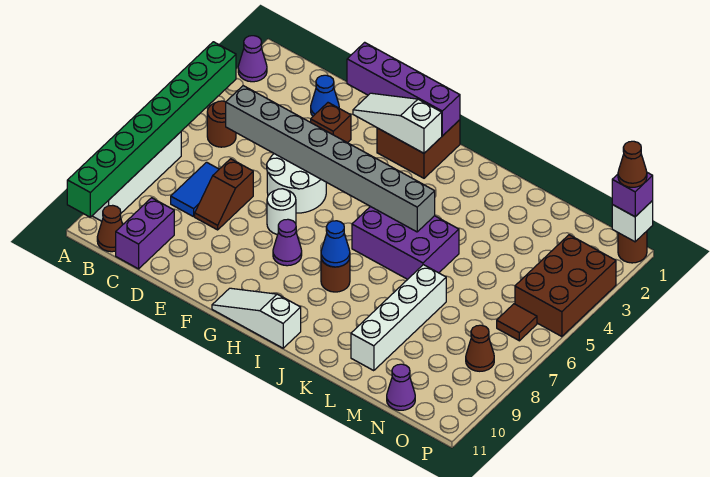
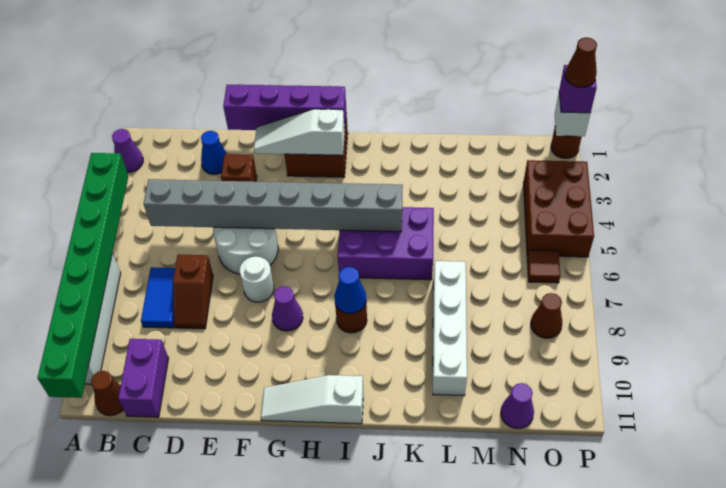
brown round brick B5 level 1 -> none

